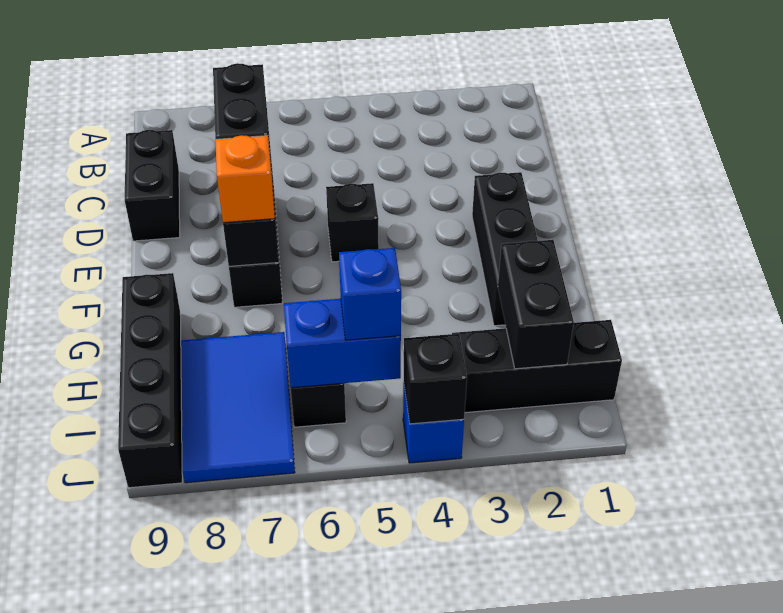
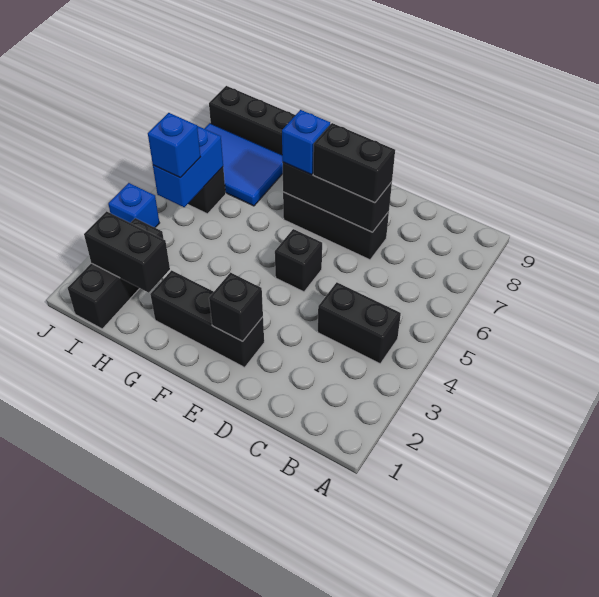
black brick C9:D9 level 1 -> black brick B4:C4 level 1
orange brick F7 level 3 -> blue brick F7 level 3
black brick J4 level 2 -> black brick E2 level 2

